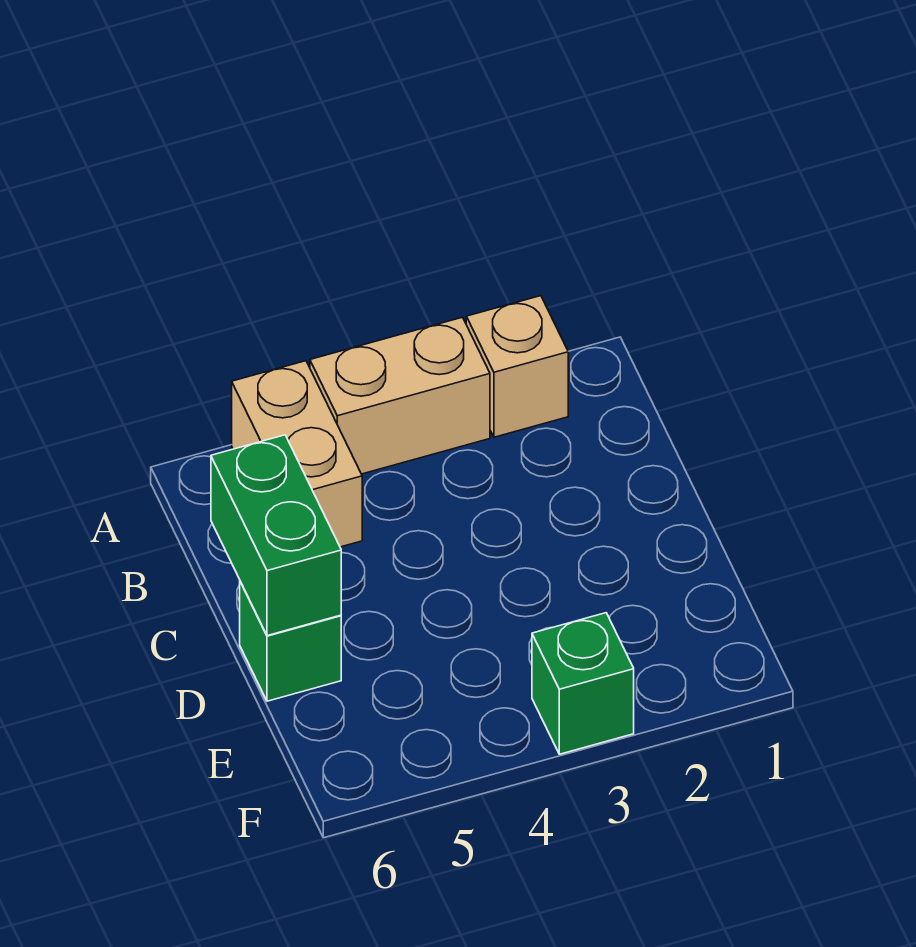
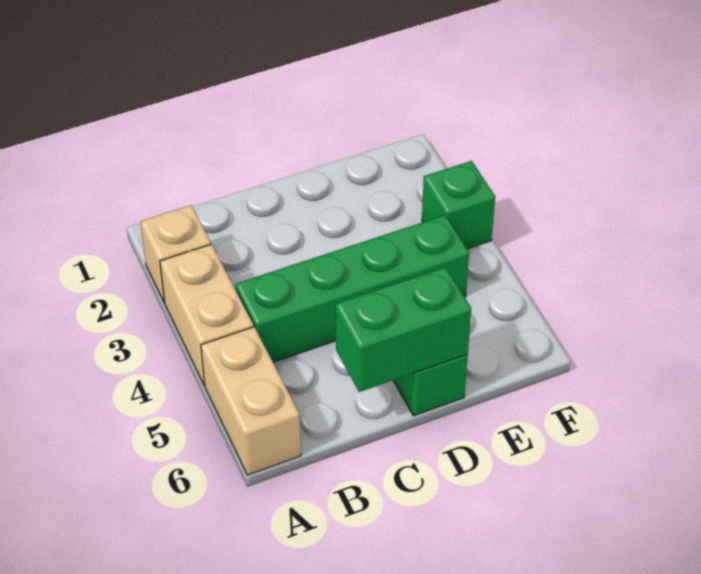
tan brick A5:B5 level 1 -> tan brick A5:A6 level 1
none -> green brick B4:E4 level 1

